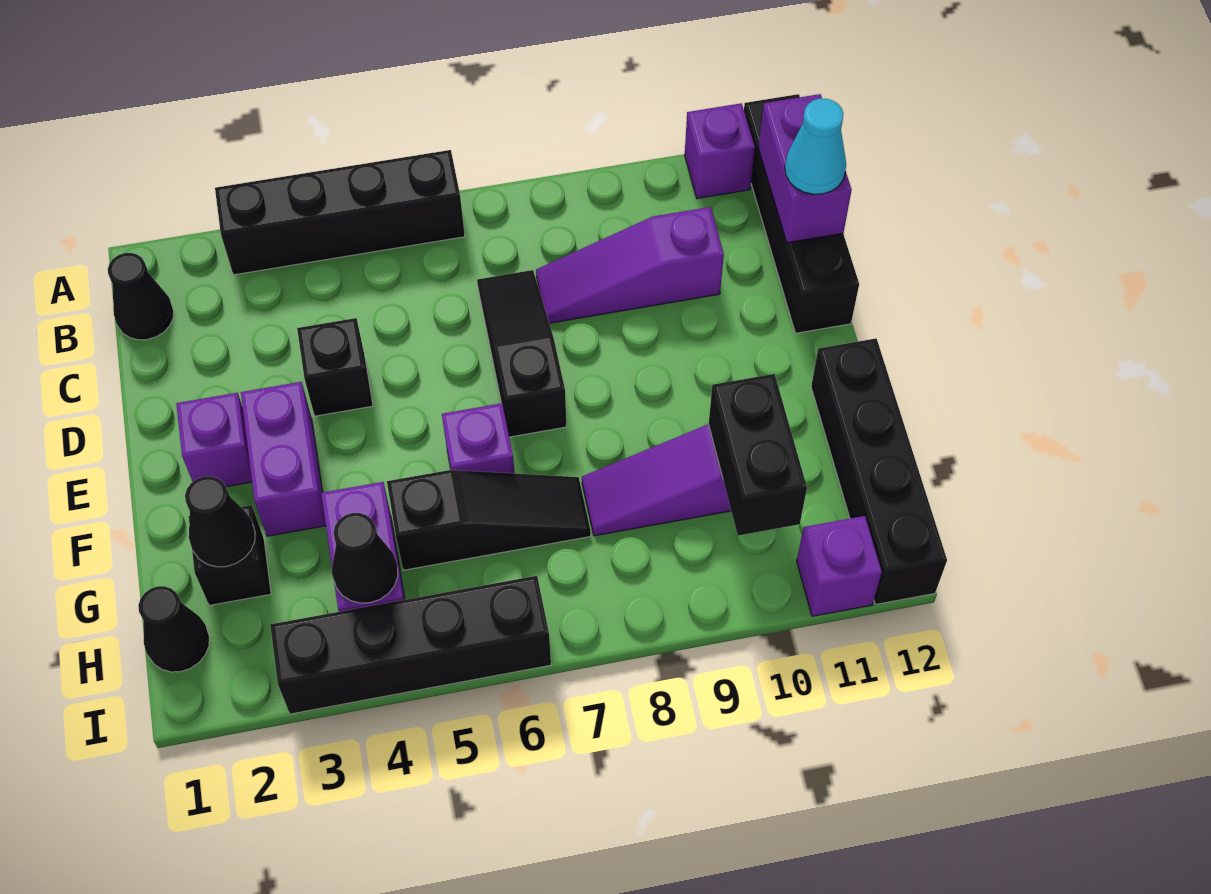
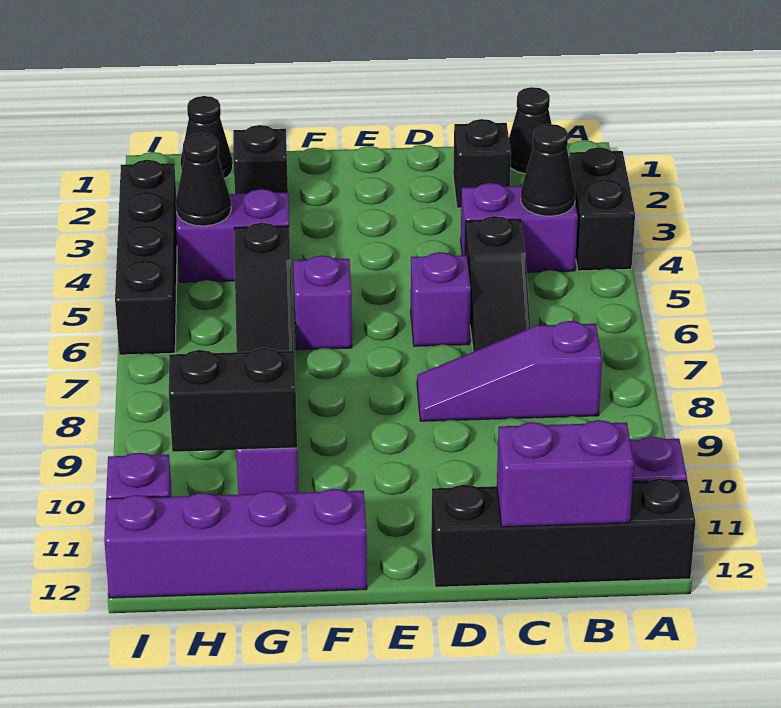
black brick A3:A6 level 1 -> black brick A3:A4 level 1
black slope C7:E7 level 1 top E -> black slope C5:C7 level 1 top 5
purple slope C8:C10 level 1 top 10 -> purple slope B8:D8 level 1 top B
cyan cone C12 level 3 -> none
black brick D4 level 1 -> black brick C2 level 1
purple brick E2 level 1 -> purple brick D6 level 1
purple brick E3:F3 level 1 -> purple brick B4:C4 level 1
black brick F12:I12 level 1 -> purple brick F12:I12 level 1
black cone G2 level 2 -> black cone B4 level 2

